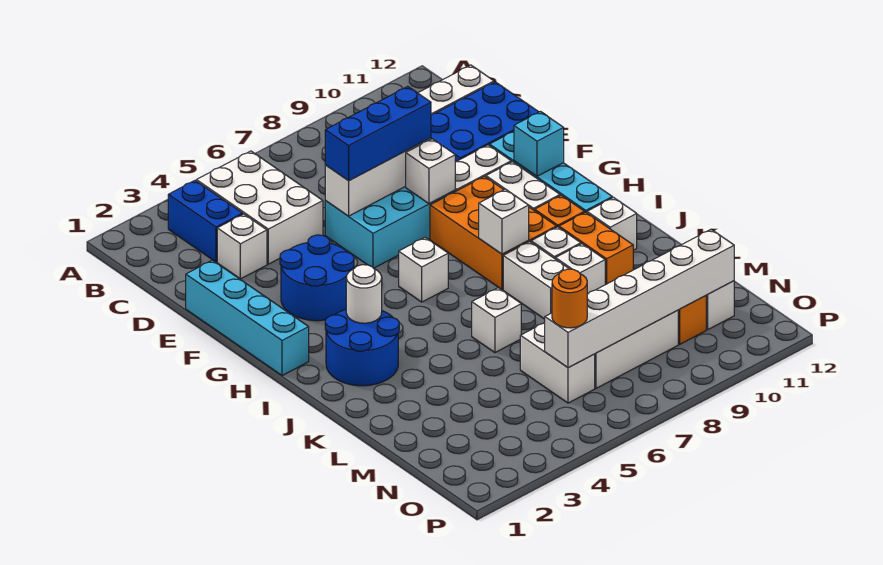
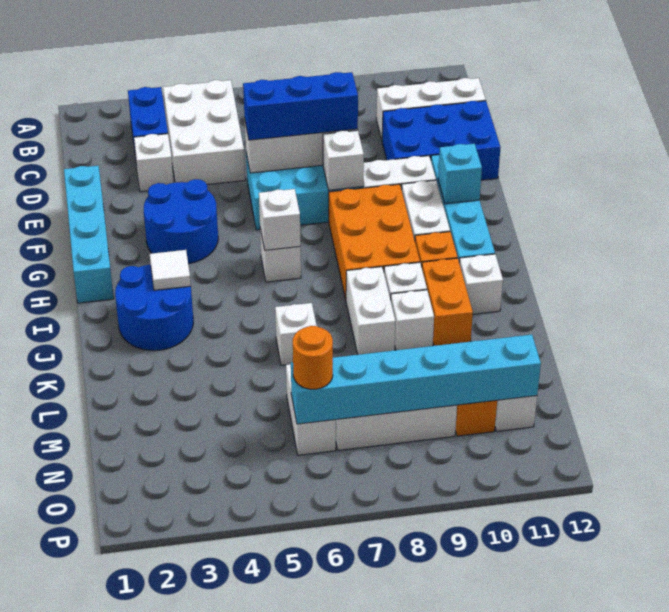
white round brick I3 level 2 -> white tile I3 level 2
white brick I8 level 2 -> white brick H6 level 2
white brick N6:N11 level 2 -> cyan brick N6:N11 level 2

